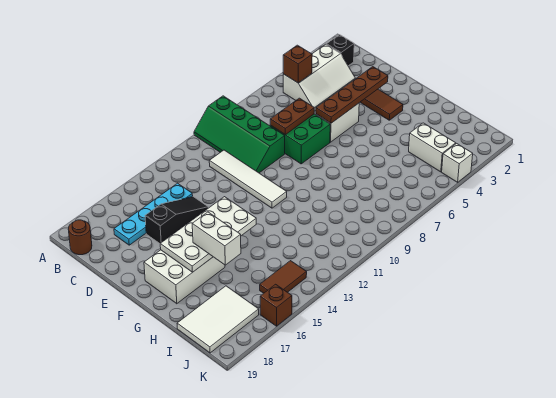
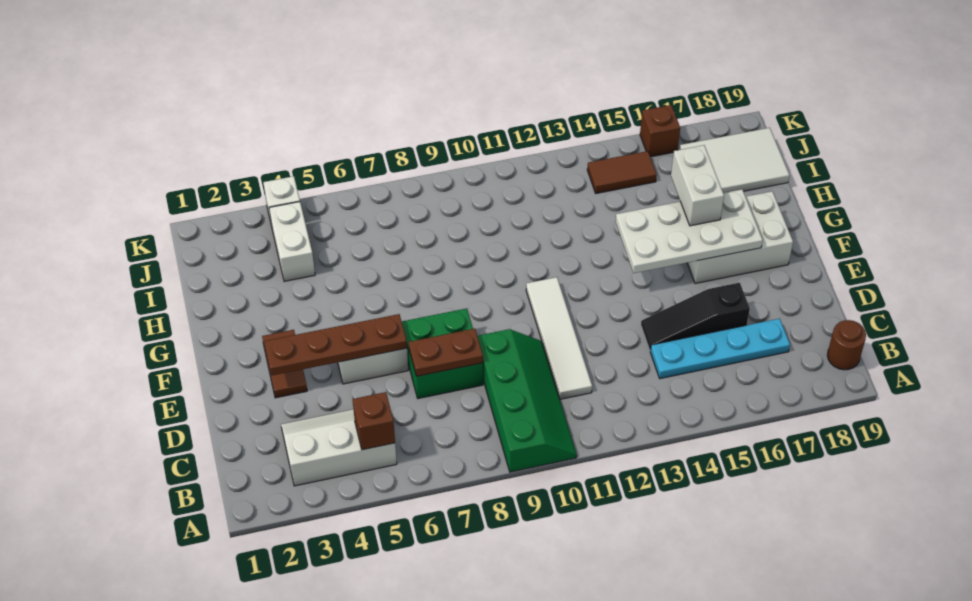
black brick B2 level 1 -> none

